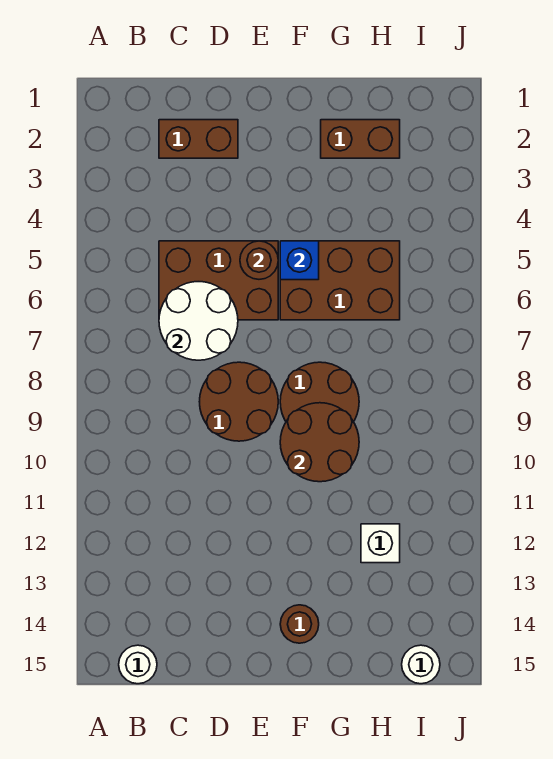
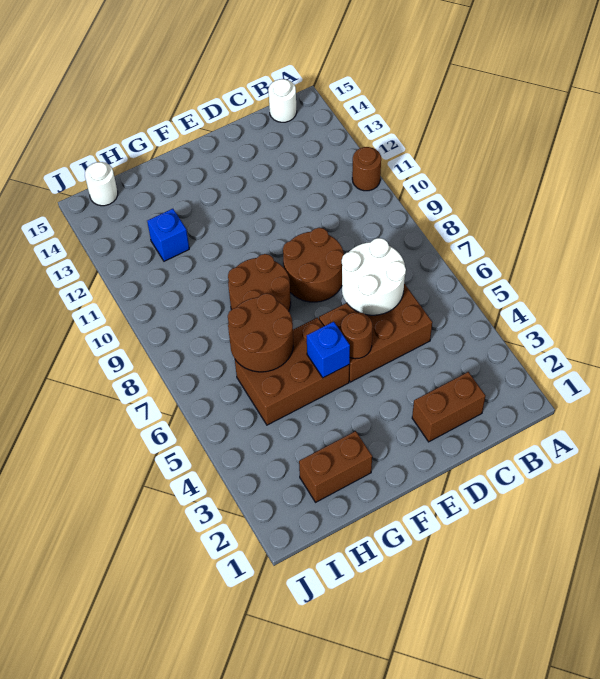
brown round brick F9:G10 level 2 -> brown round brick G6:H7 level 2
brown round brick F14 level 1 -> brown round brick A11 level 1
white brick H12 level 1 -> blue brick H12 level 1

